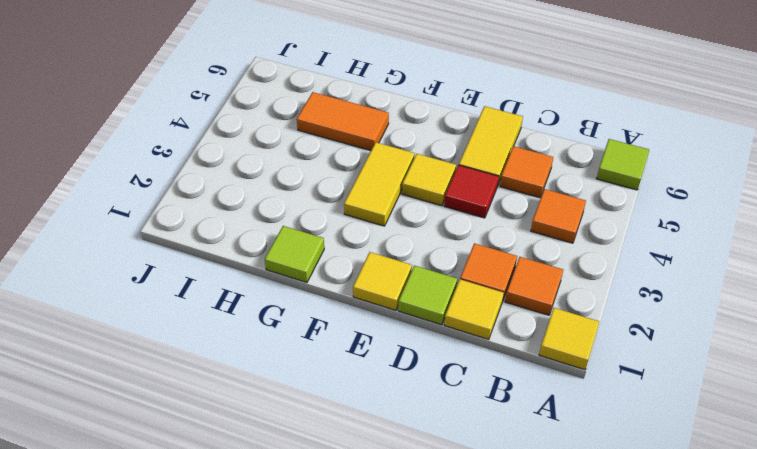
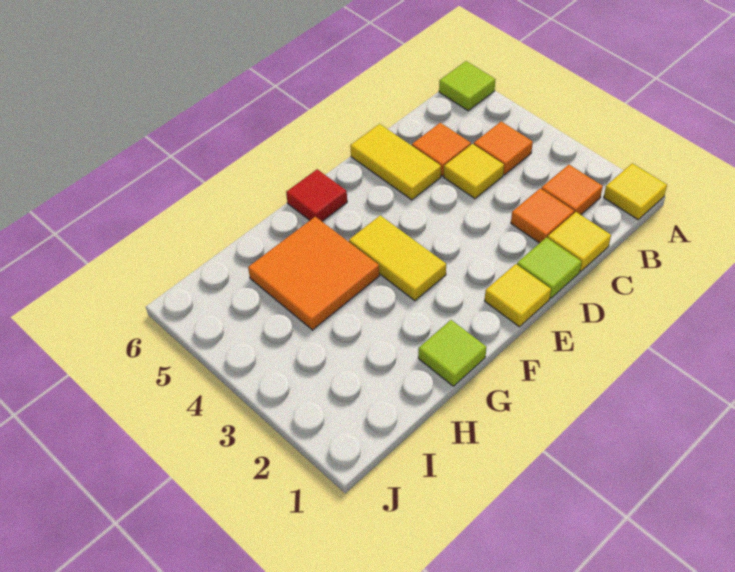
red tile D4 level 1 -> red tile F6 level 1
yellow tile E4 level 1 -> yellow tile C4 level 1
orange tile G5:H5 level 1 -> orange tile G4:H5 level 1

